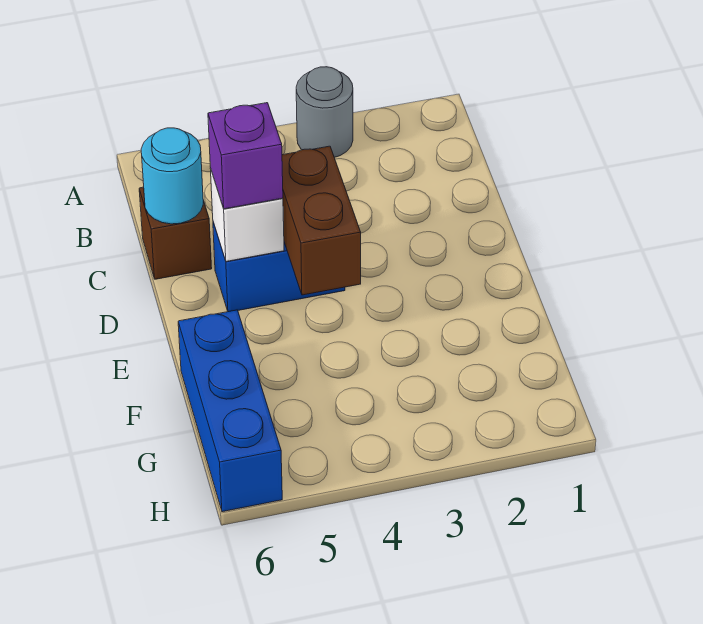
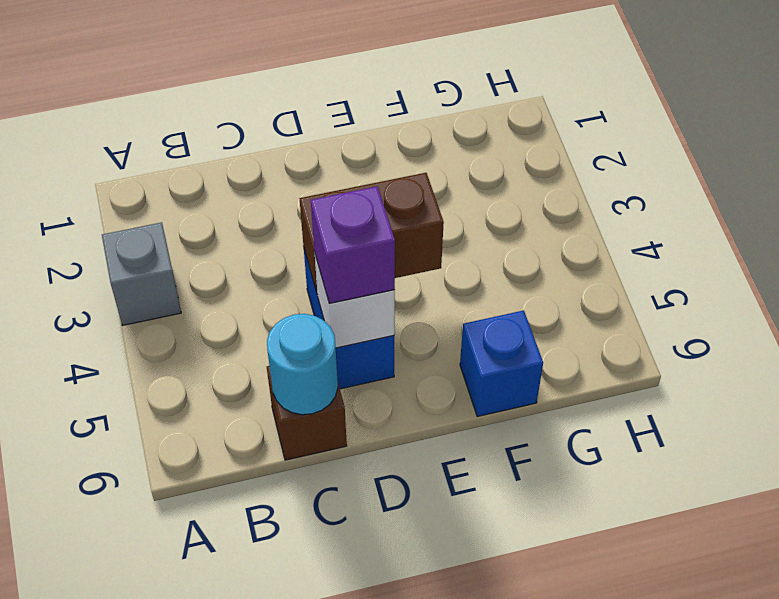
grey round brick A3 level 1 -> grey brick A3 level 1
blue brick F6:H6 level 1 -> blue brick F6 level 1

